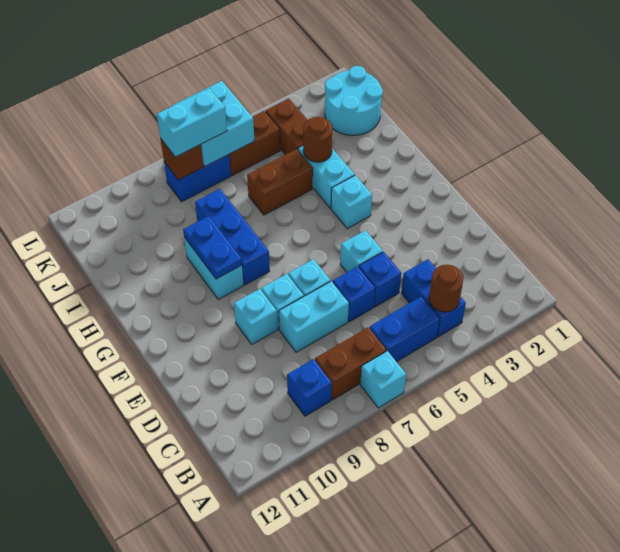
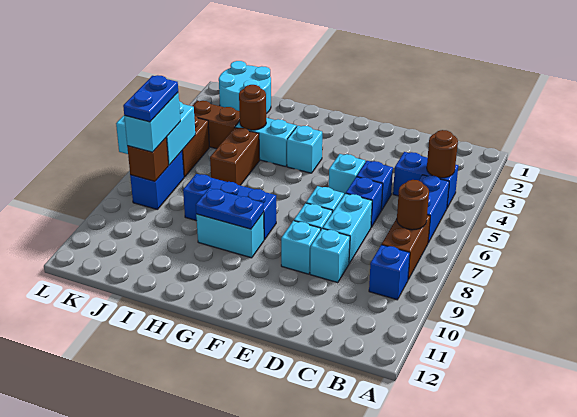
cyan brick A7 level 1 -> cyan brick D9 level 1
none -> brown round brick B7 level 2
none -> blue plate K7:K8 level 4

